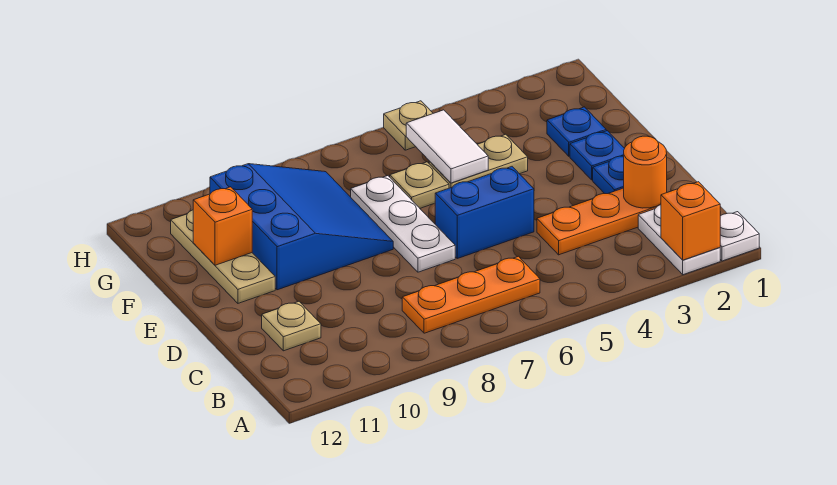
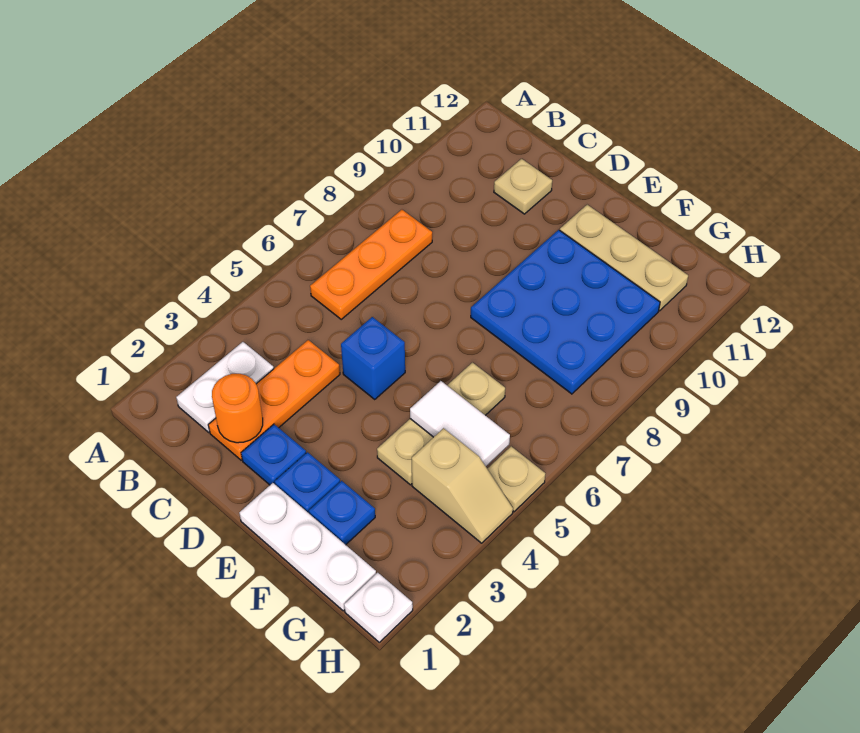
white plate A1 level 1 -> white plate H1 level 1
white plate A2:B2 level 1 -> white plate B2:B3 level 1
orange brick A2 level 2 -> none
blue brick D5:D6 level 1 -> blue brick D5 level 1
white plate D7:F7 level 1 -> white plate E1:G1 level 1
blue slope E8:G10 level 1 top 10 -> blue plate E8:G10 level 1
orange brick F11 level 2 -> none
none -> tan slope G4:H4 level 1 top G

